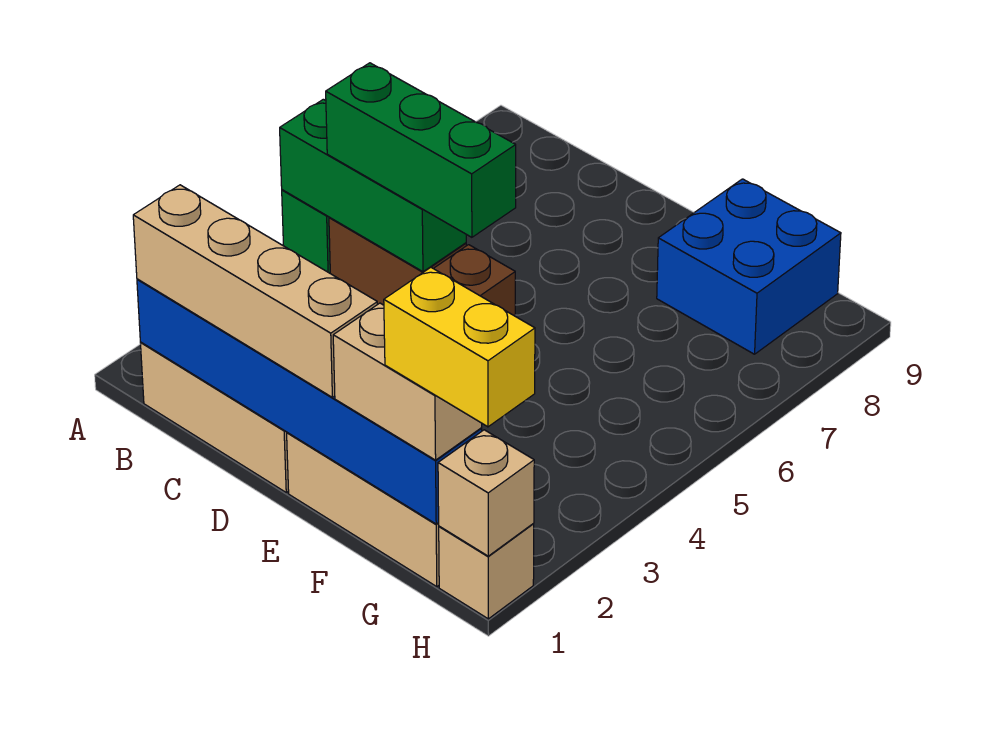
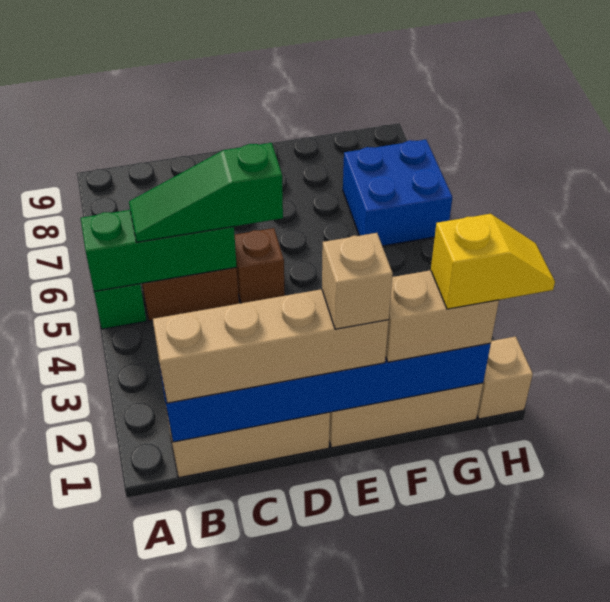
green brick B5:D5 level 3 -> green slope B5:D5 level 3 top D
blue brick F8:G9 level 1 -> blue brick G6:H7 level 1
yellow brick G1:H1 level 4 -> yellow slope G1:H1 level 4 top G
tan brick H1 level 2 -> tan brick E1 level 4

